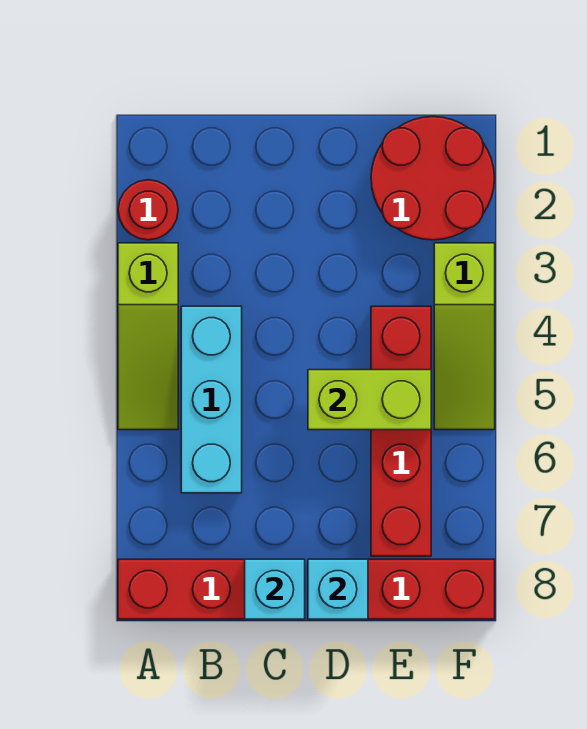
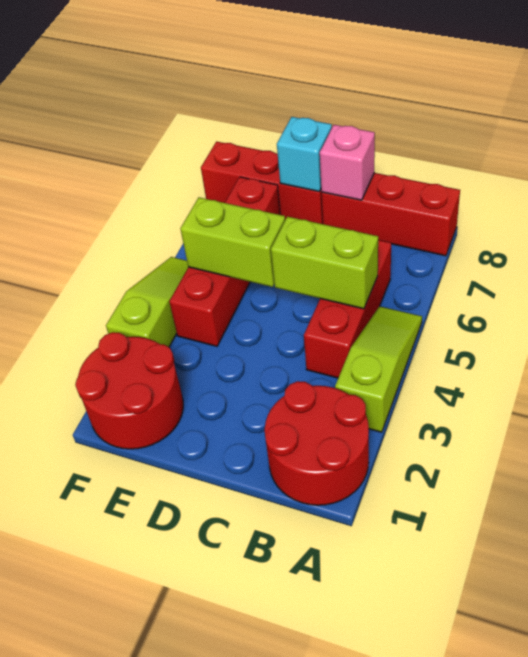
red round brick A2 level 1 -> red round brick A1:B2 level 1
cyan brick B4:B6 level 1 -> red brick B4:B6 level 1
none -> lime brick B5:C5 level 2
cyan brick C8 level 2 -> pink brick C8 level 2

